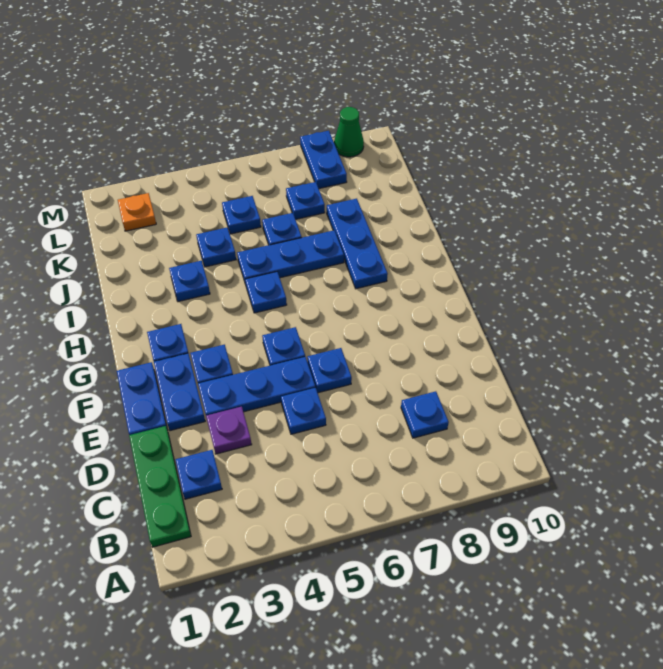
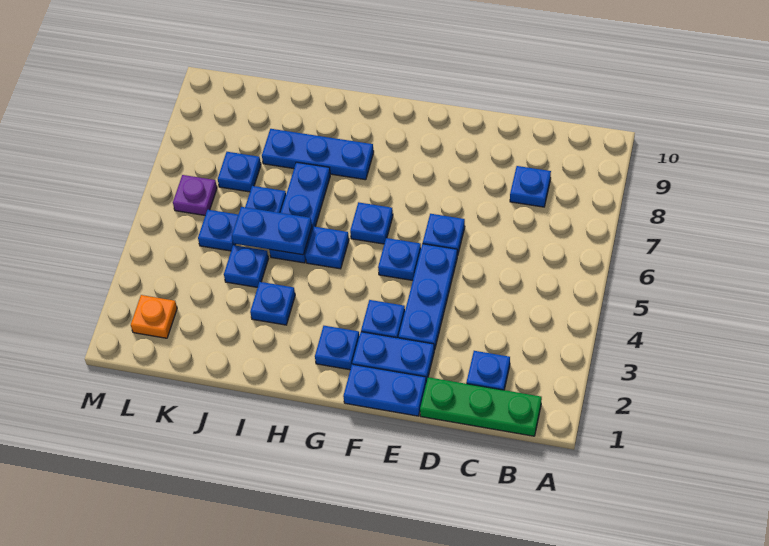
purple plate D3 level 1 -> purple plate L6 level 1
blue plate D5 level 1 -> blue plate G6 level 1
blue plate L8:M8 level 1 -> blue plate I5:J5 level 2
green cone M9 level 1 -> none

